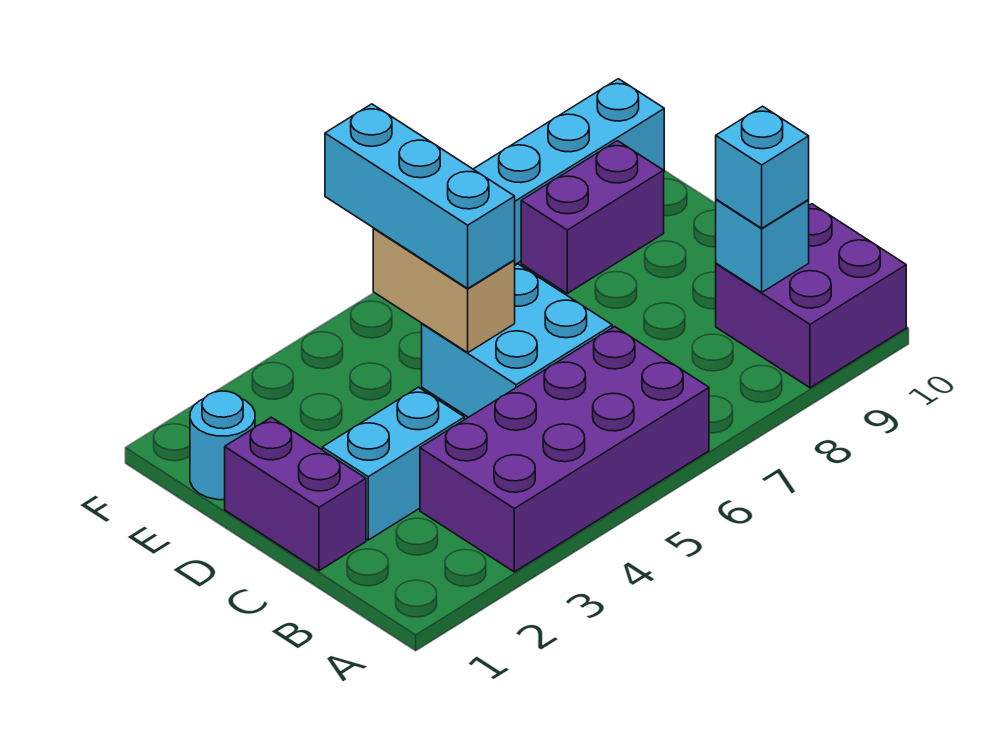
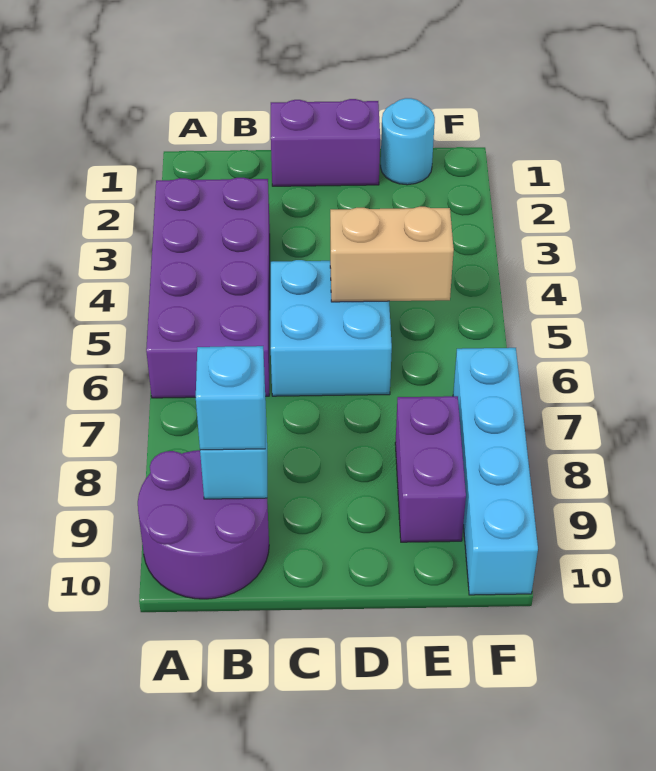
purple brick A9:B10 level 1 -> purple round brick A9:B10 level 1
cyan brick C2:C3 level 1 -> none
cyan brick D5:F5 level 3 -> none

